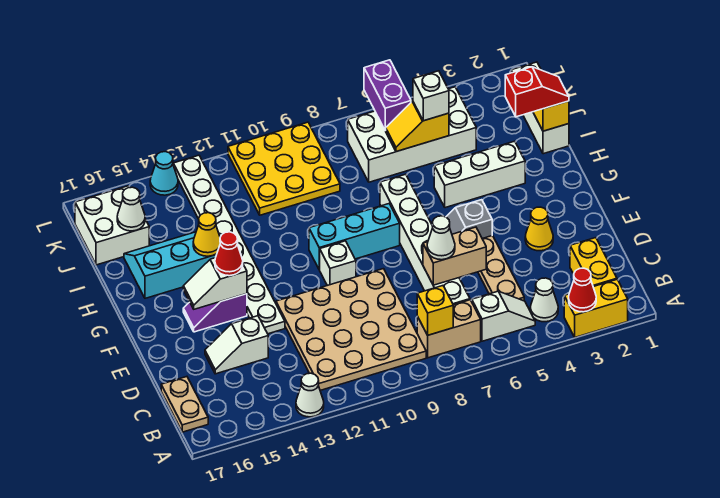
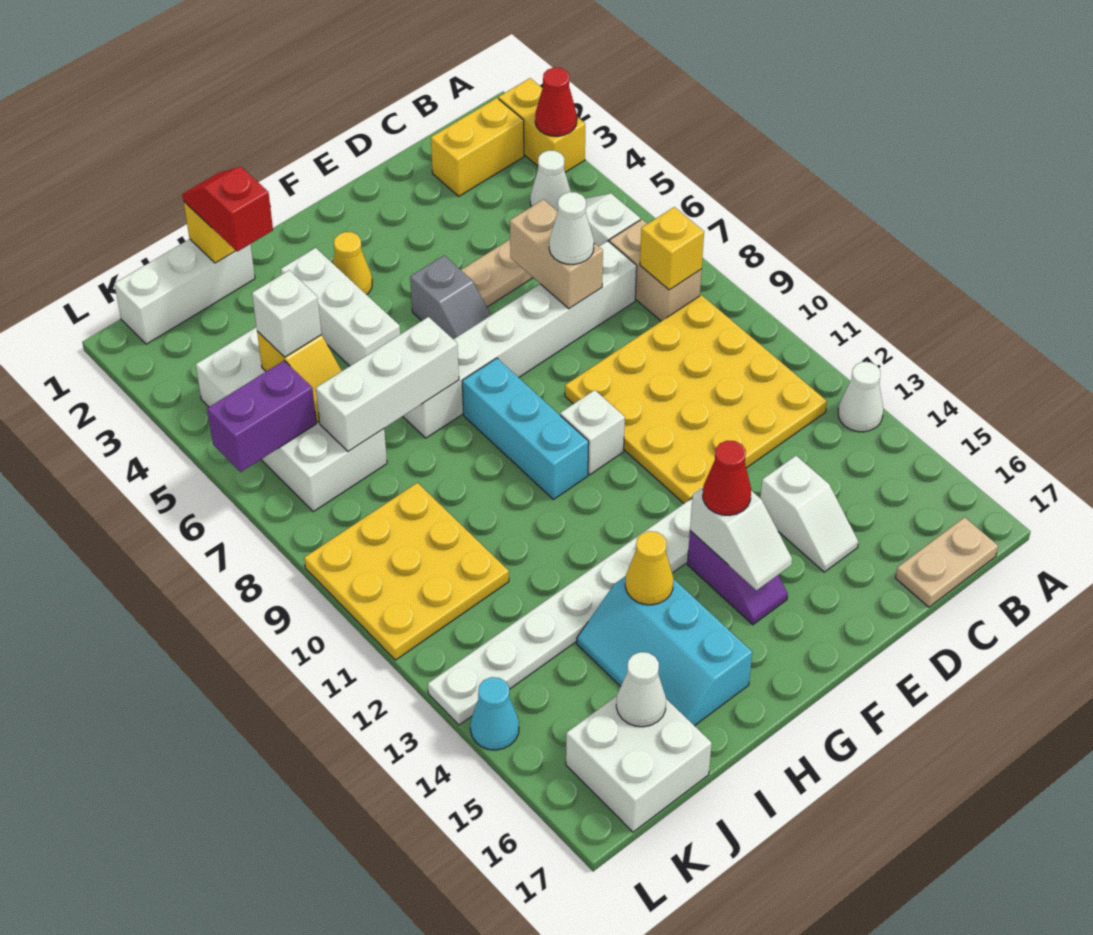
tan plate B9:E12 level 1 -> yellow plate B9:E12 level 1
yellow cone E3 level 1 -> yellow cone G3 level 1
none -> white brick H7:J7 level 2

